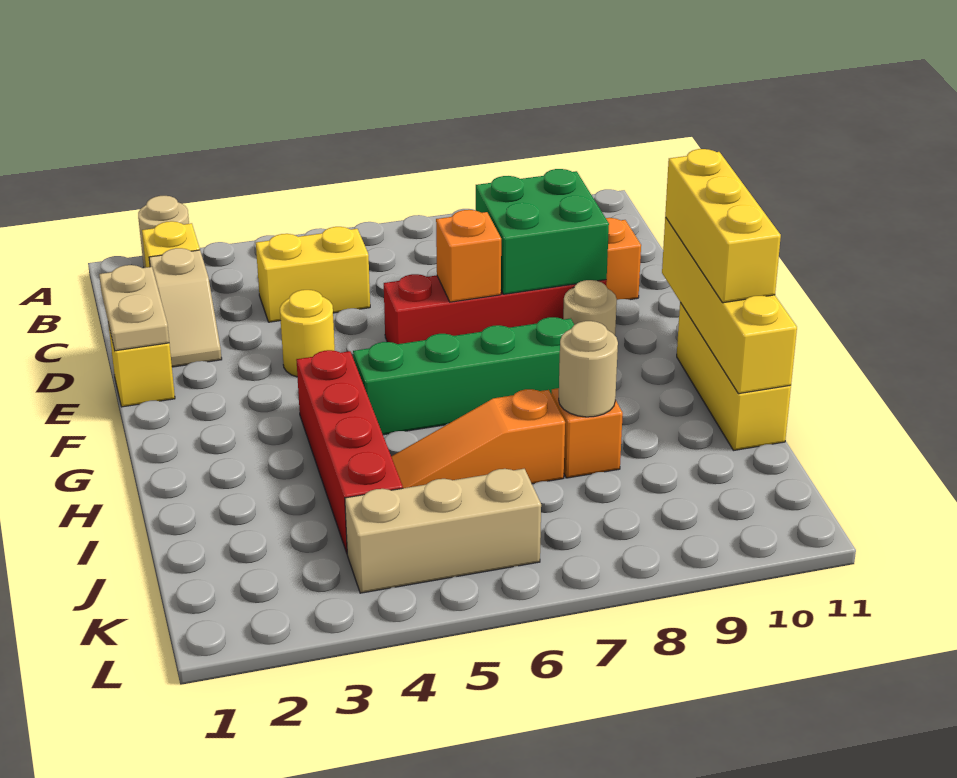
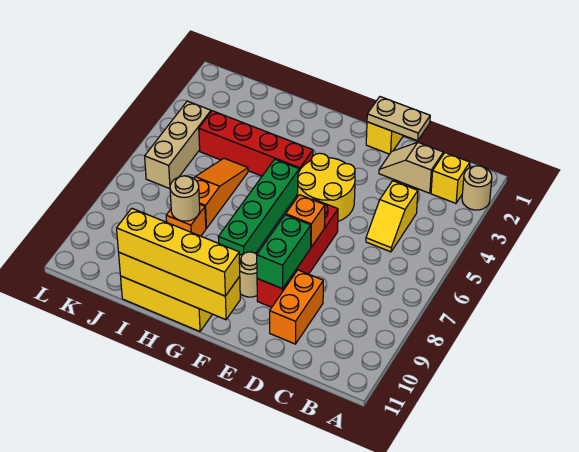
yellow brick C4:C5 level 1 -> yellow slope C4:C5 level 1 top 4
green brick D8:E9 level 2 -> green brick E8:E9 level 2
yellow round brick E4 level 1 -> yellow round brick E4:F5 level 1
yellow brick F11:H11 level 3 -> yellow brick F11:I11 level 3

